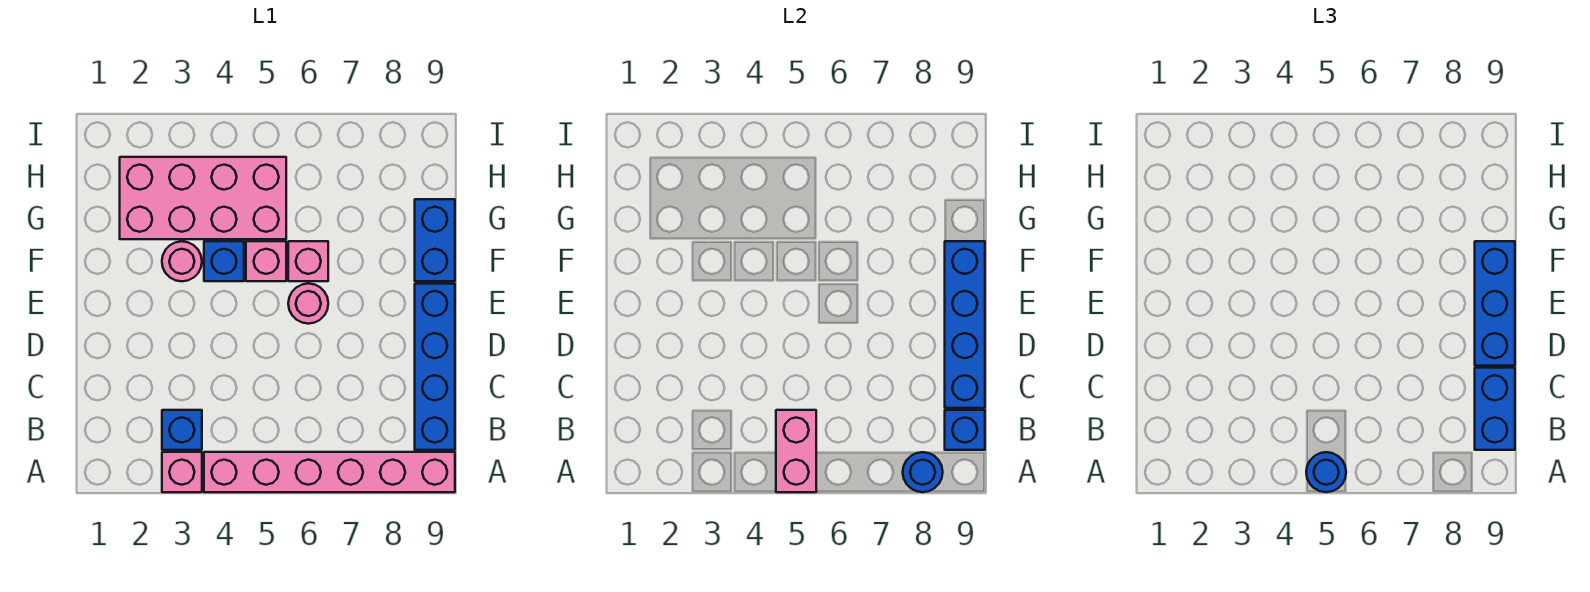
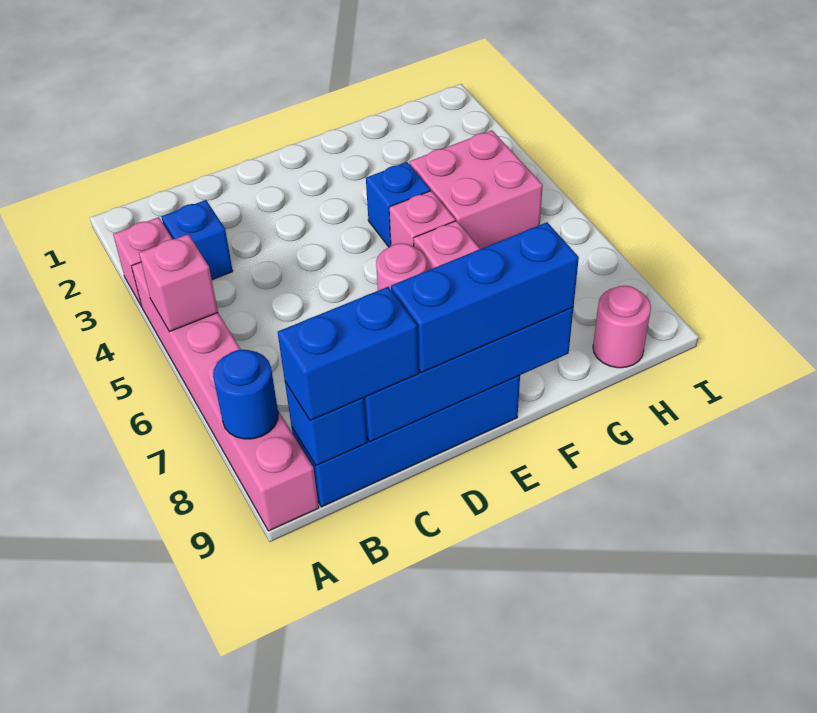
pink brick A5:B5 level 2 -> pink brick A5 level 2
blue round brick A5 level 3 -> none
pink round brick F3 level 1 -> pink round brick H9 level 1
blue brick F9:G9 level 1 -> none
pink brick G2:H5 level 1 -> pink brick G4:H5 level 1

